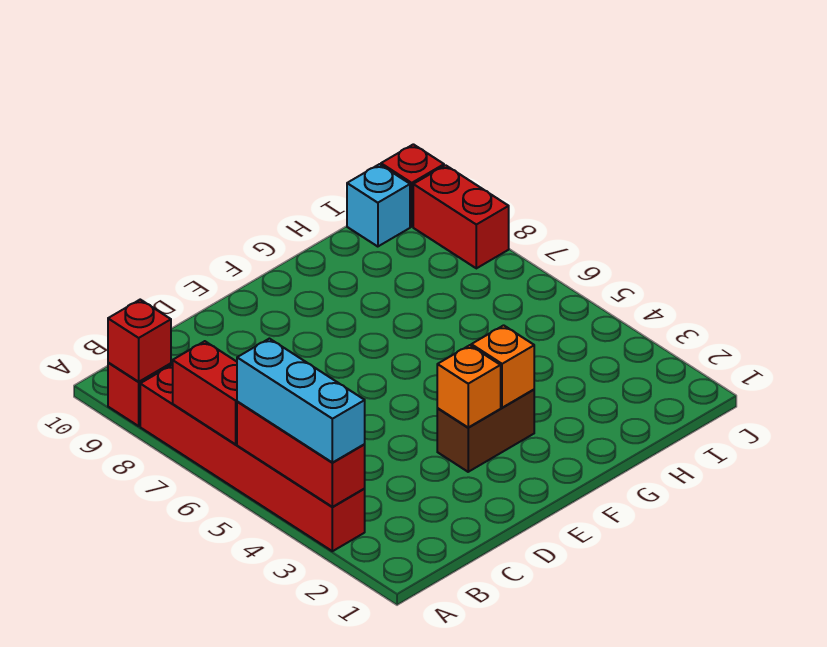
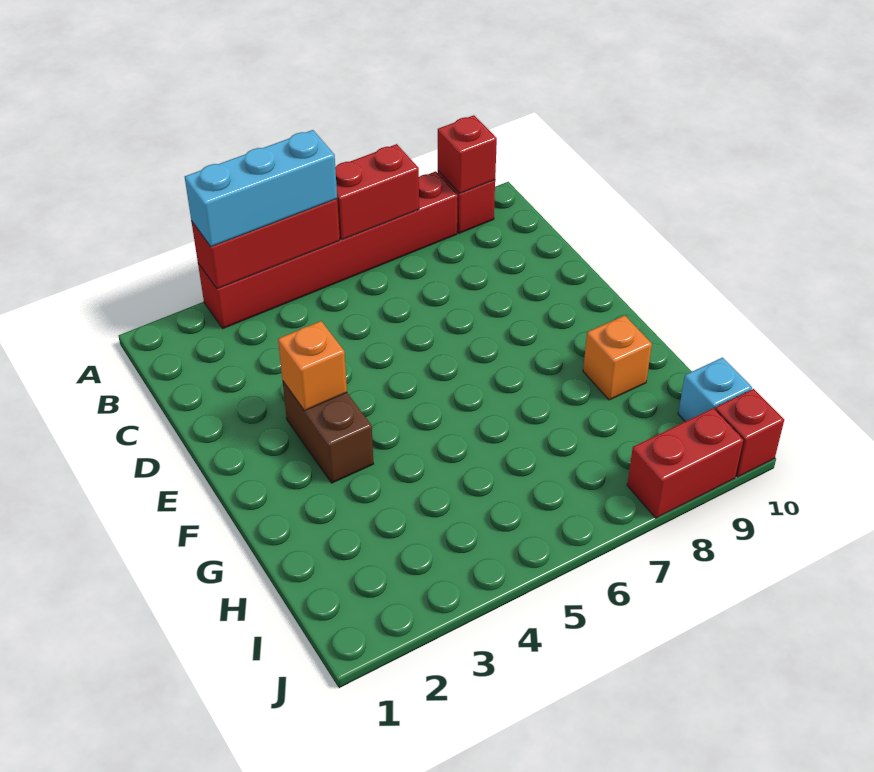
orange brick F3 level 2 -> orange brick G9 level 1

